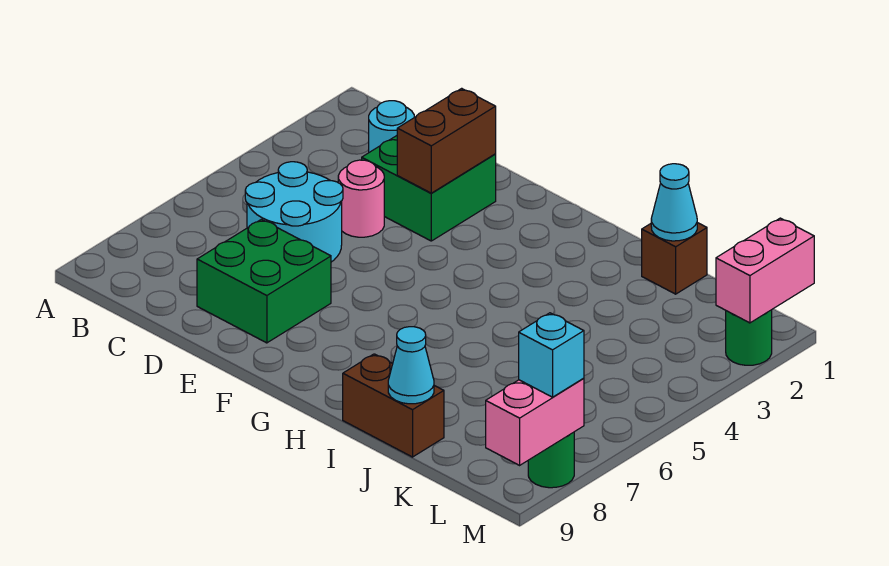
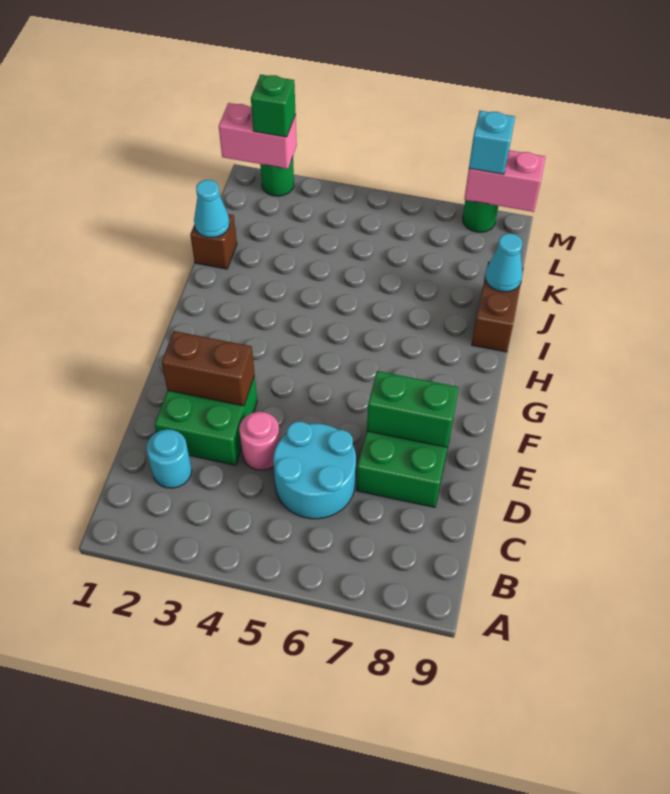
none -> green brick E7:E8 level 2
none -> green brick M2 level 3

